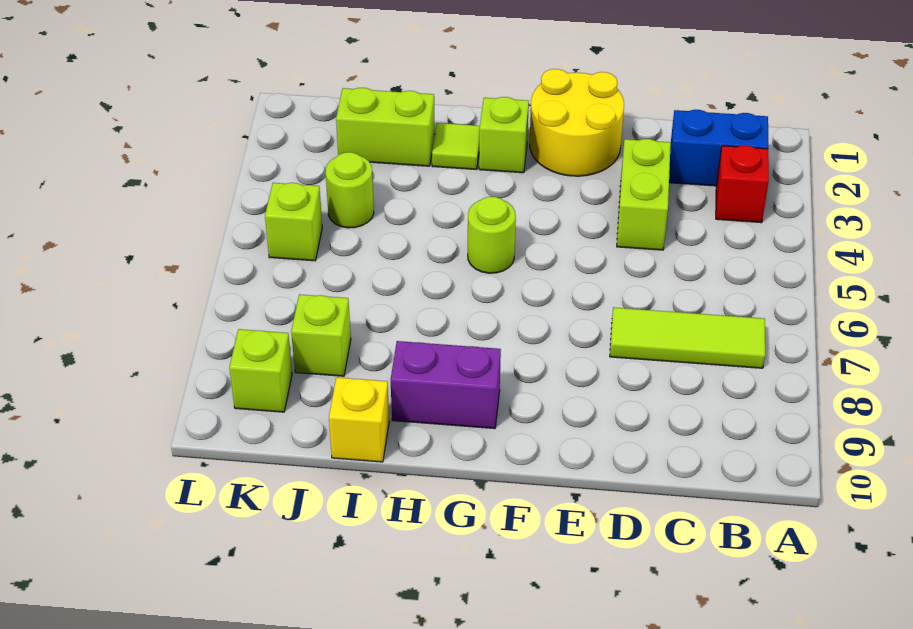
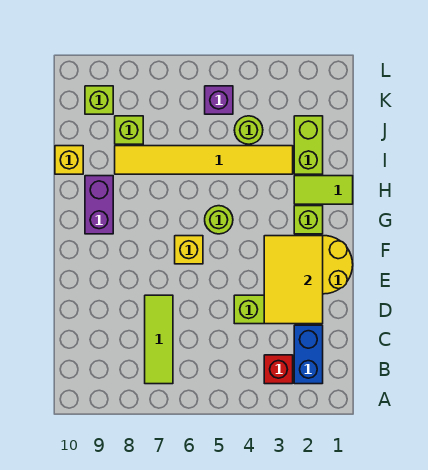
none -> yellow tile D2:F3 level 2
none -> yellow brick F6 level 1
lime tile H2 level 1 -> lime tile H1:H2 level 1
none -> yellow tile I3:I8 level 1
lime brick K5 level 1 -> purple brick K5 level 1

